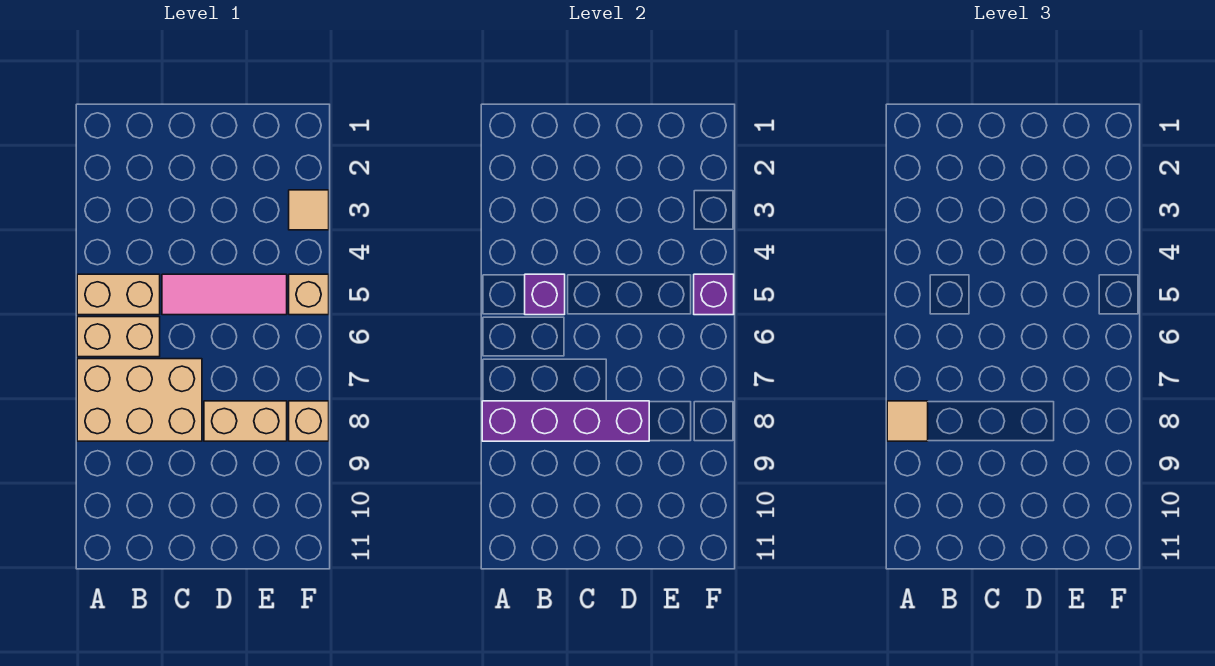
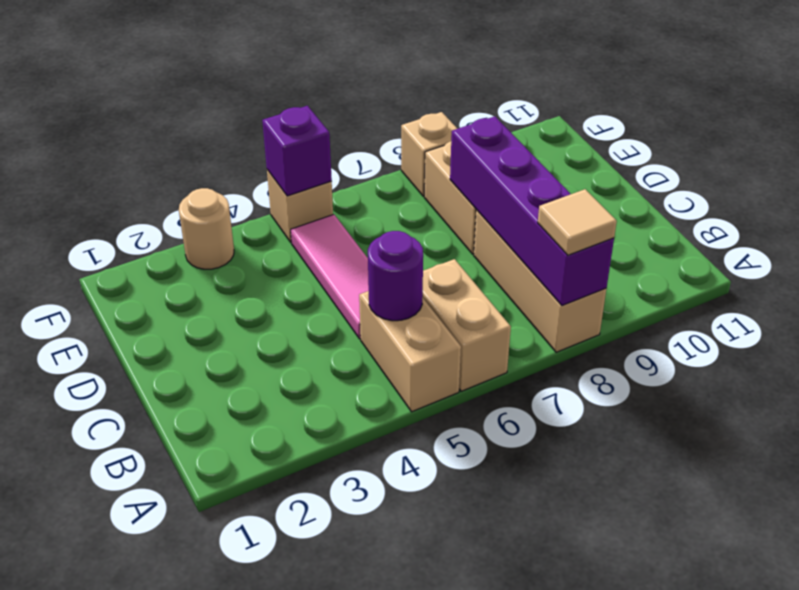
tan brick A7:C8 level 1 -> tan brick A8:C8 level 1
purple brick B5 level 2 -> purple round brick B5 level 2
tan tile F3 level 1 -> tan round brick F3 level 1

